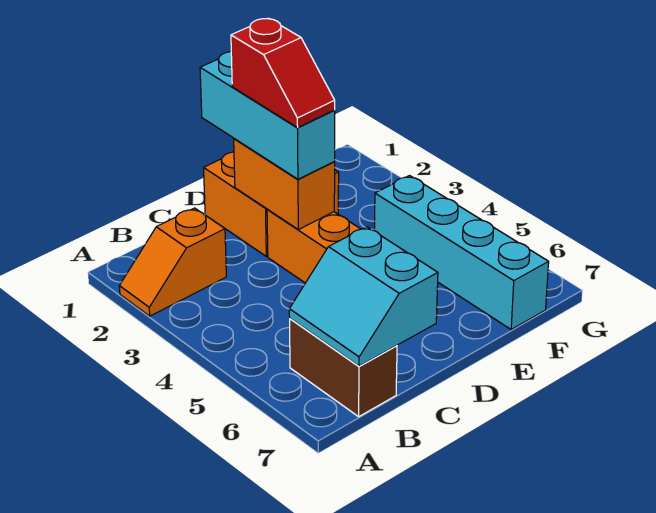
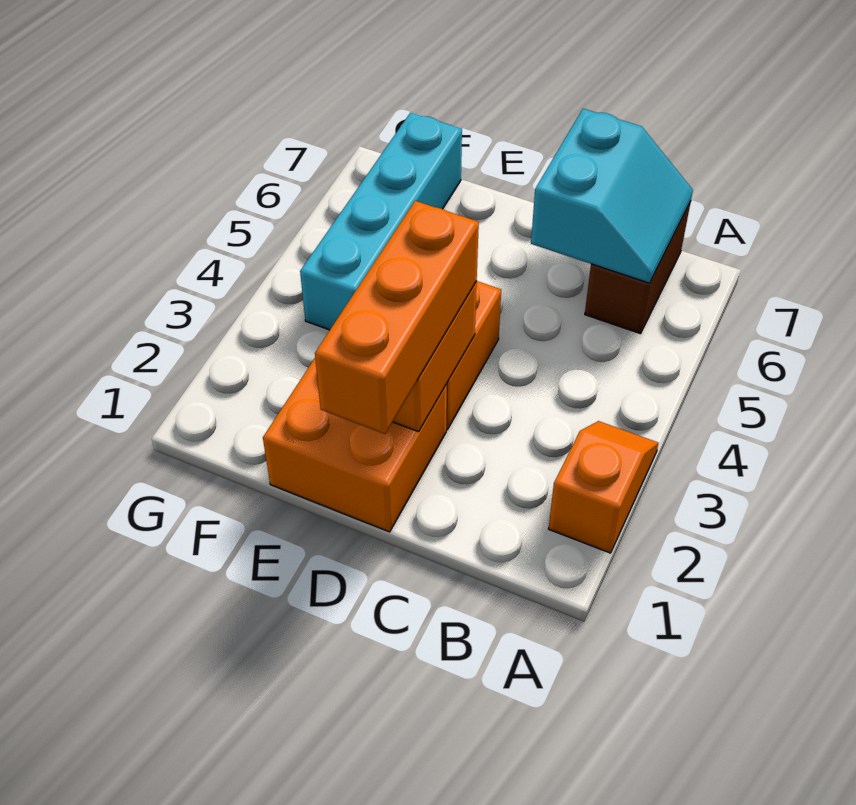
orange slope A2:B2 level 1 top B -> orange slope A2:A3 level 1 top 2
cyan brick D1:D3 level 3 -> orange brick D1:D3 level 3
red slope D2:D3 level 4 top 2 -> none

